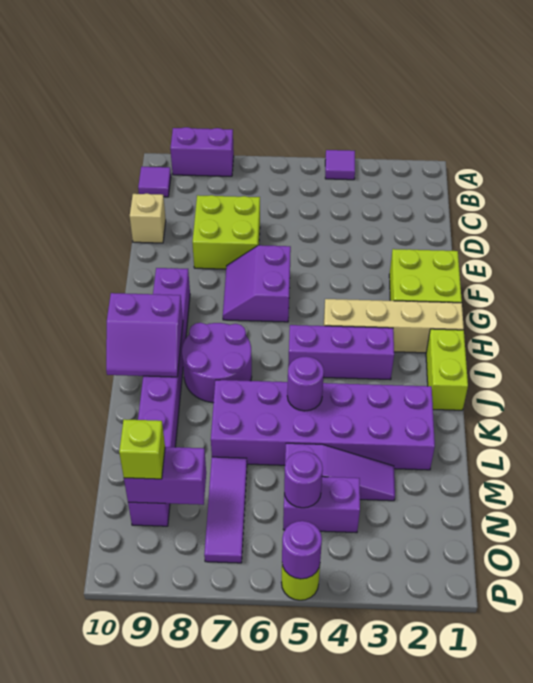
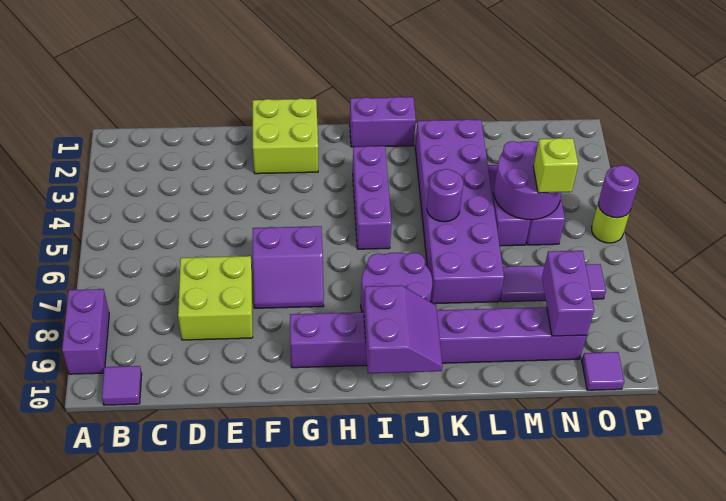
purple tile A4 level 1 -> purple tile O10 level 1
tan brick D10 level 1 -> none
tan brick H1:H4 level 1 -> none
lime brick I1:J1 level 1 -> purple brick I1:J1 level 1
purple round brick N5 level 2 -> purple round brick M4:N5 level 2
lime brick N9 level 3 -> lime brick N5 level 3

